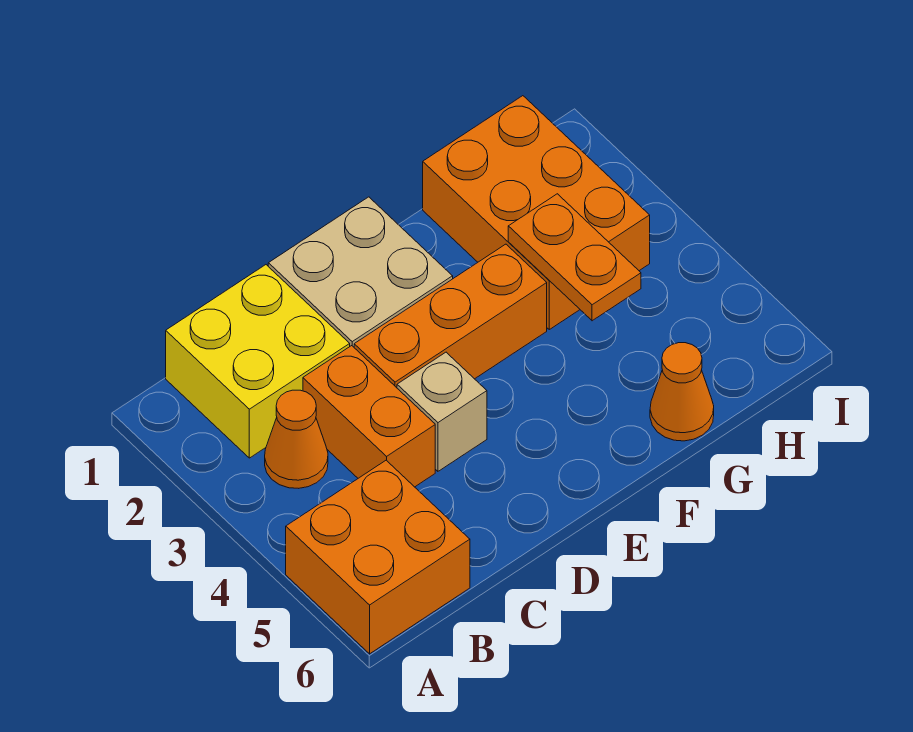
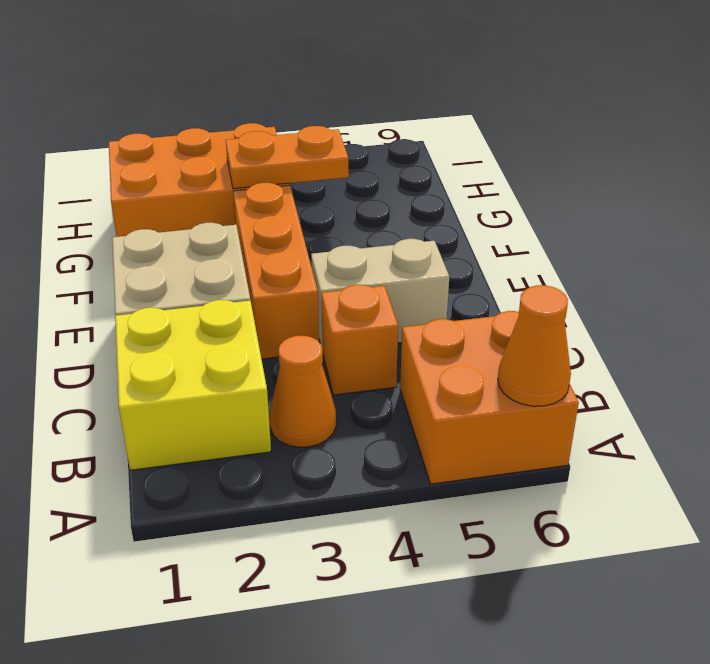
orange brick C3:C4 level 1 -> orange brick C4 level 1
tan brick D4 level 1 -> tan brick D4:D5 level 1
orange cone G6 level 1 -> orange cone A6 level 2

